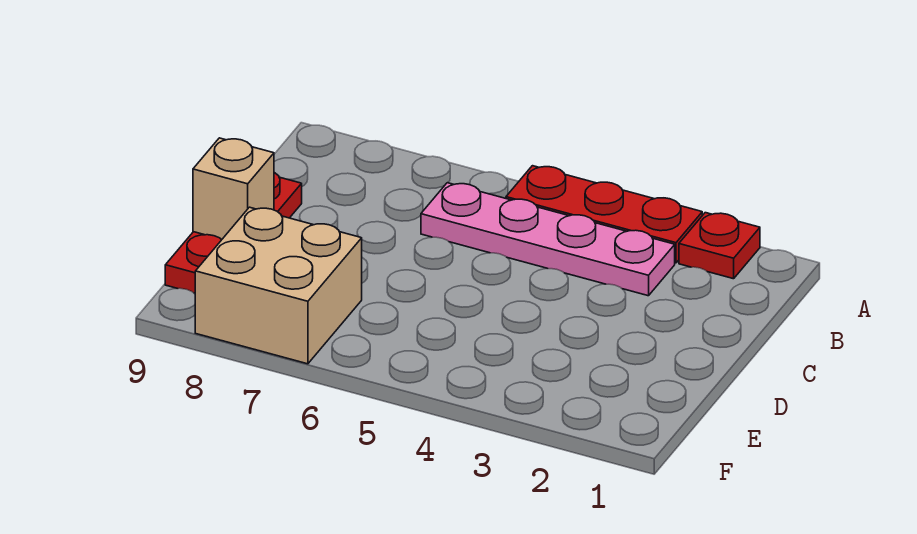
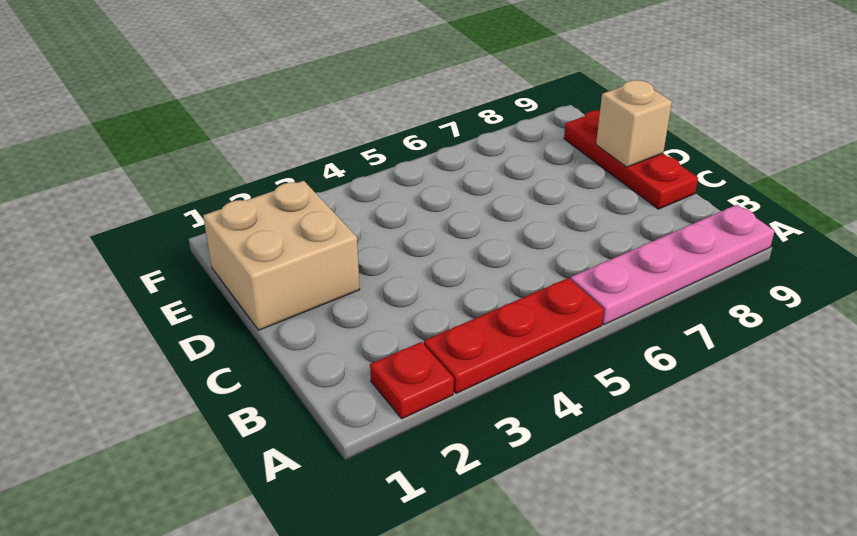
pink plate B3:B6 level 1 -> pink plate A6:A9 level 1
tan brick E7:F8 level 1 -> tan brick D1:E2 level 1

